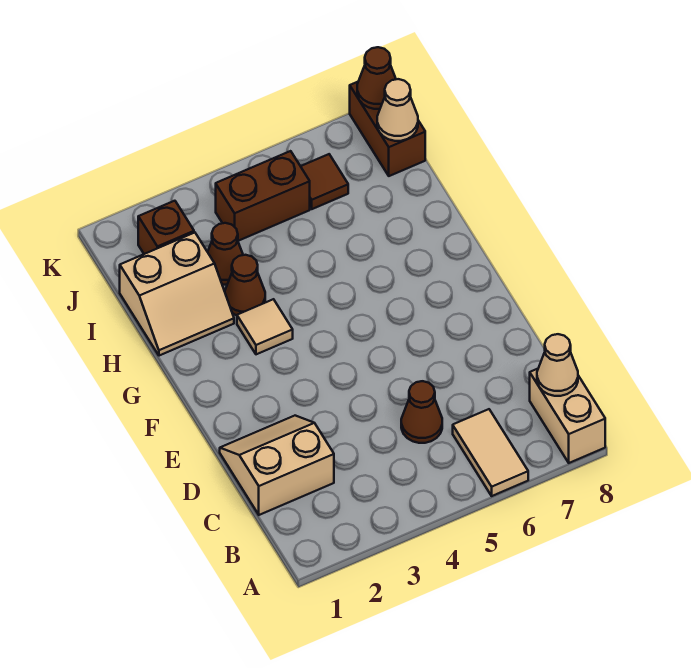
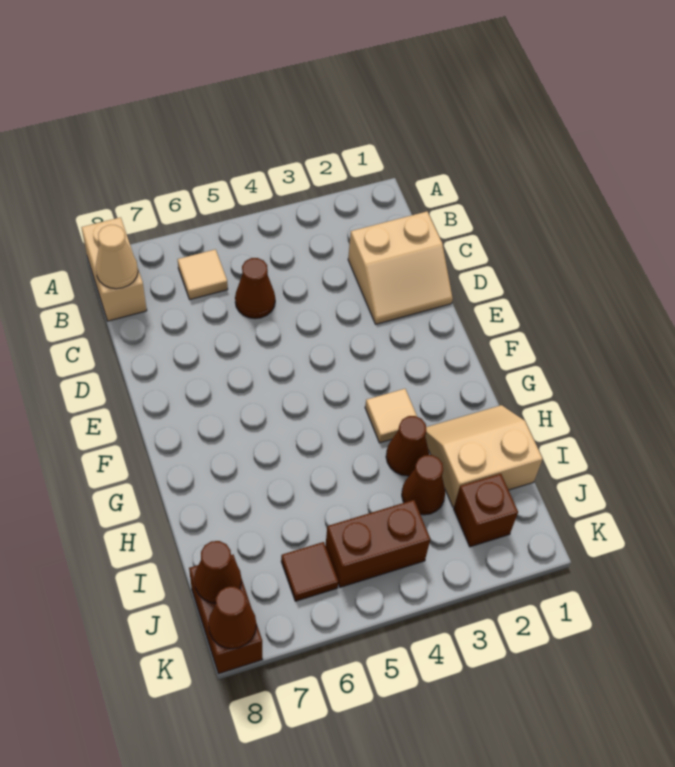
tan tile A6:B6 level 1 -> tan tile B6 level 1
tan cone J8 level 2 -> brown cone J8 level 2

